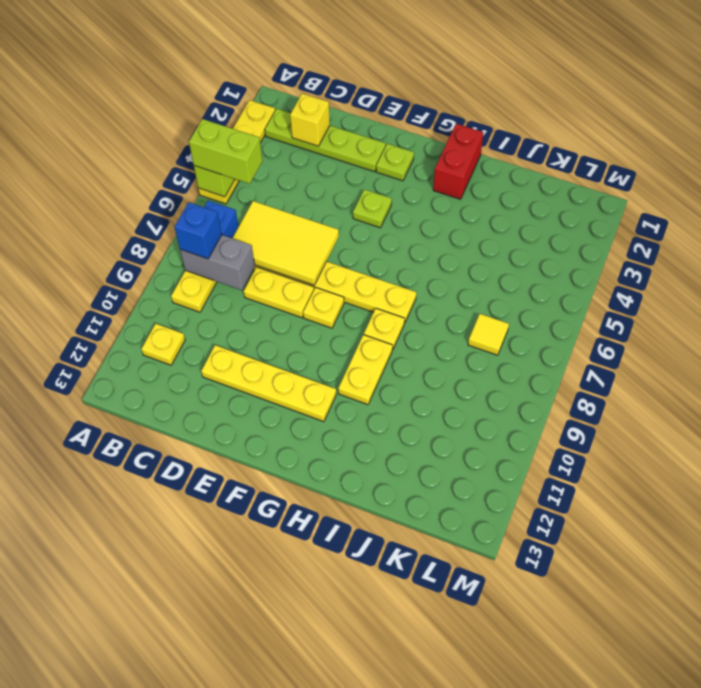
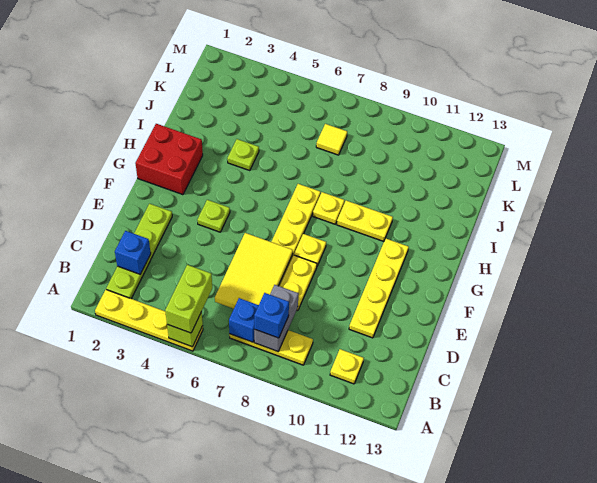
yellow brick C2 level 2 -> blue brick C2 level 2
lime plate F2 level 1 -> lime plate I4 level 1
red brick H1:H2 level 1 -> red brick G1:H2 level 1

